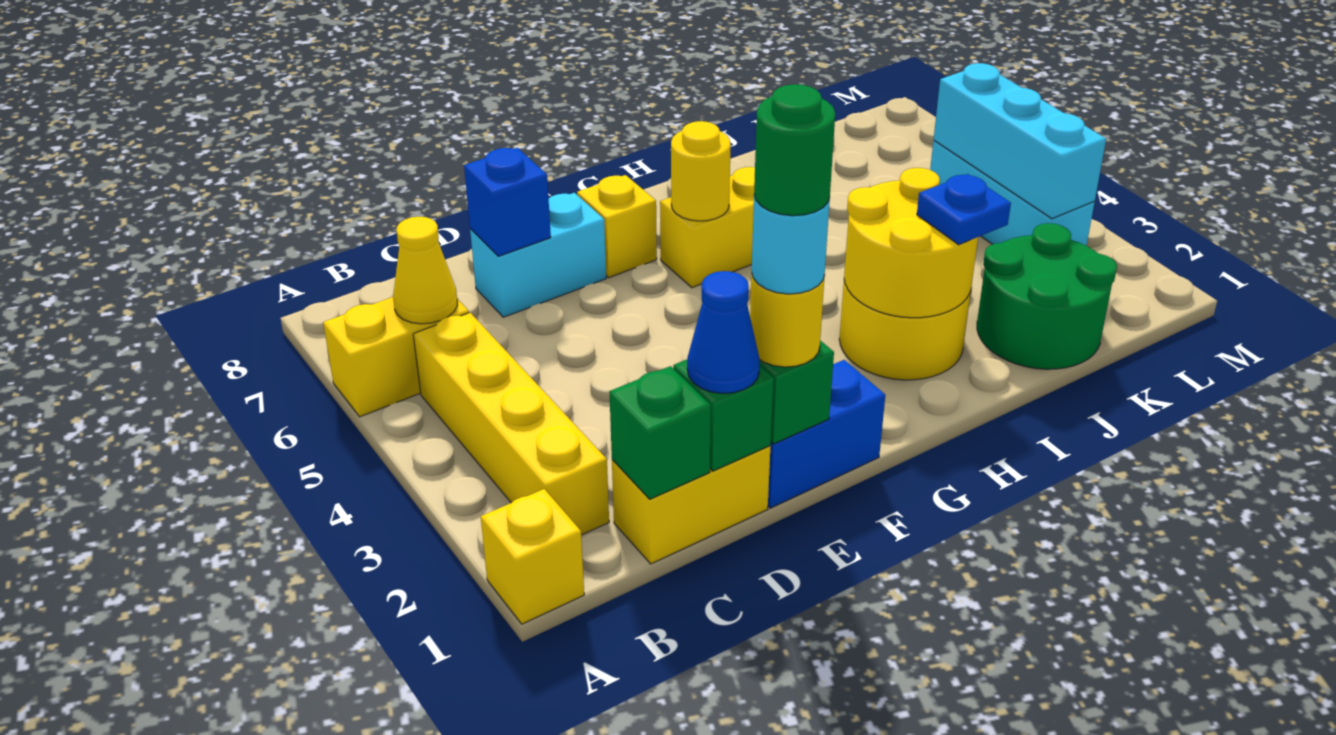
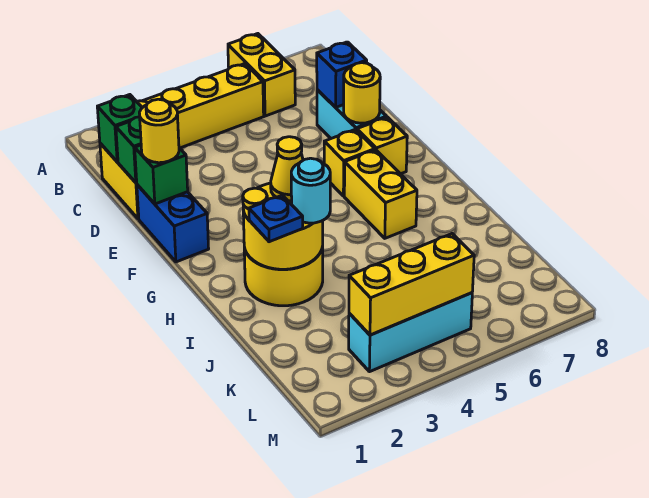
yellow brick A1 level 1 -> yellow brick F6 level 1
yellow cone B6 level 2 -> yellow cone H3 level 3
blue cone D1 level 3 -> none
cyan round brick E1 level 4 -> cyan round brick I3 level 3
green round brick E1 level 5 -> none
yellow round brick G6 level 2 -> yellow round brick E7 level 2
green round brick J1:K2 level 1 -> none
cyan brick L3:L5 level 2 -> yellow brick L3:L5 level 2

